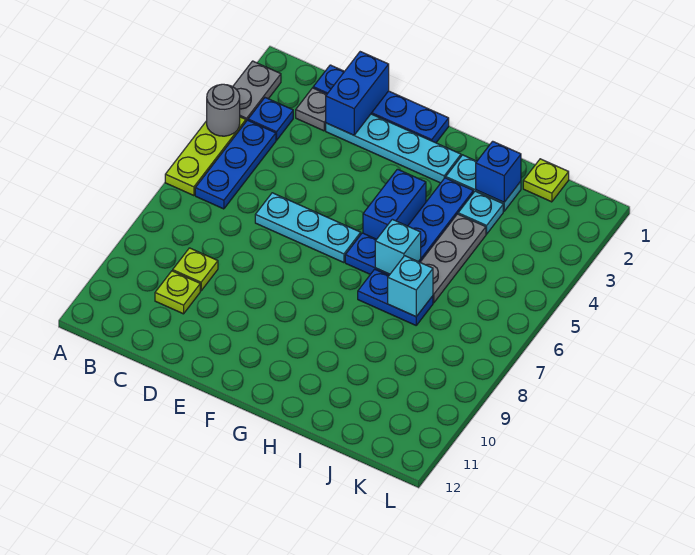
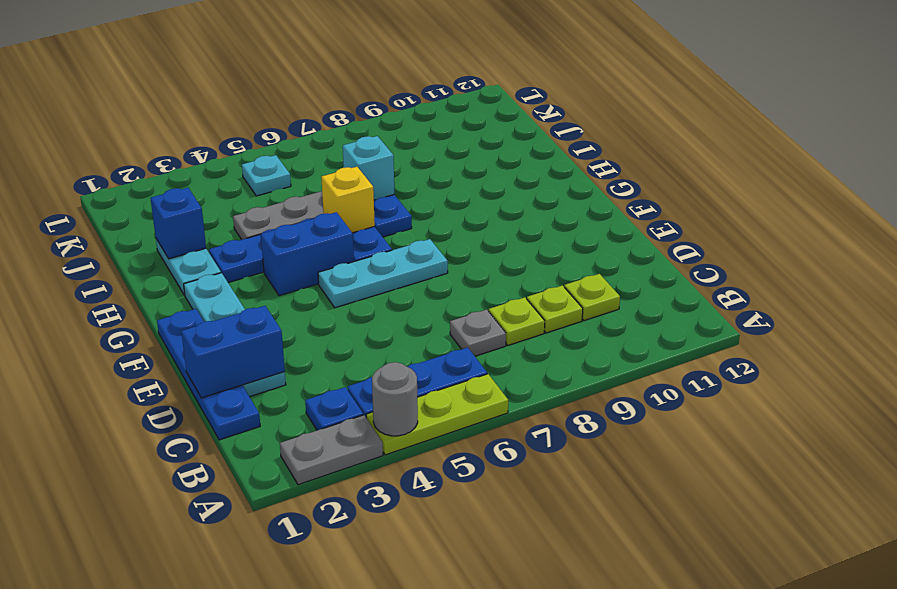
grey plate C2 level 1 -> grey plate C7 level 1
cyan plate D6:F6 level 1 -> cyan plate F5:F7 level 1
cyan brick H6 level 2 -> yellow brick H6 level 2
cyan plate I3 level 1 -> cyan plate K5 level 1
lime plate J1 level 1 -> lime plate C8 level 1

